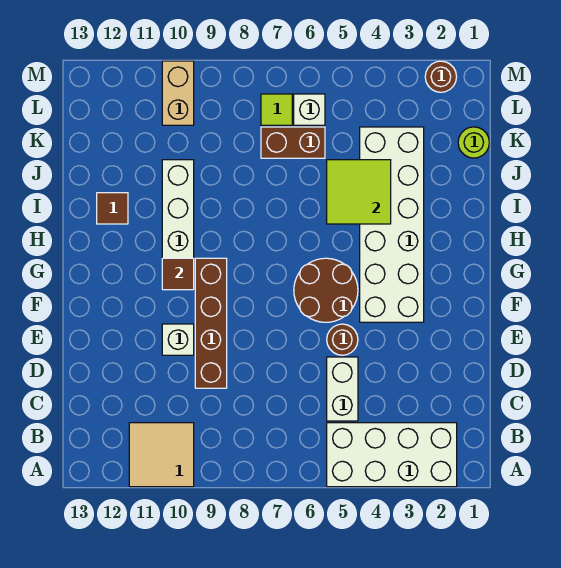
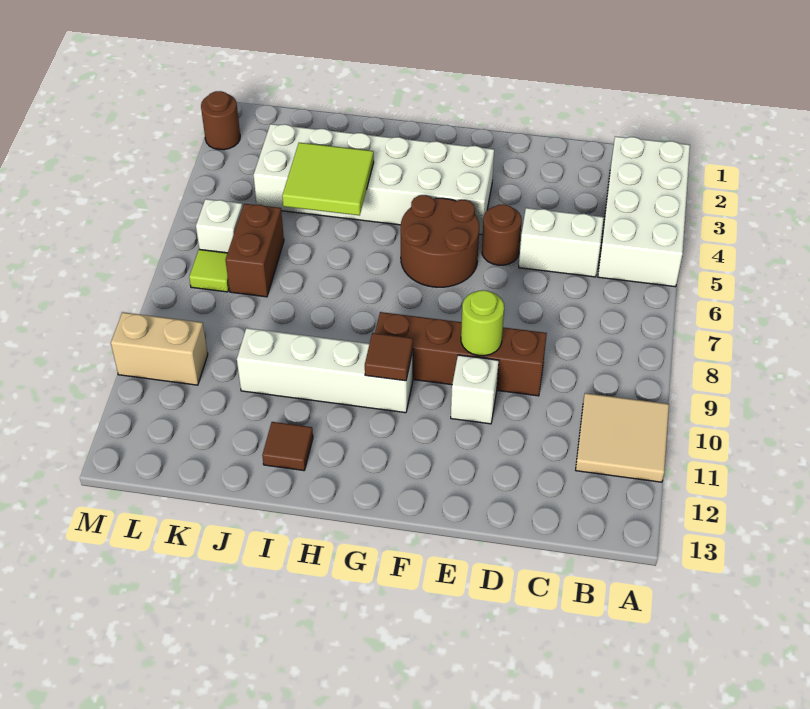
lime round brick K1 level 1 -> lime round brick E9 level 2

